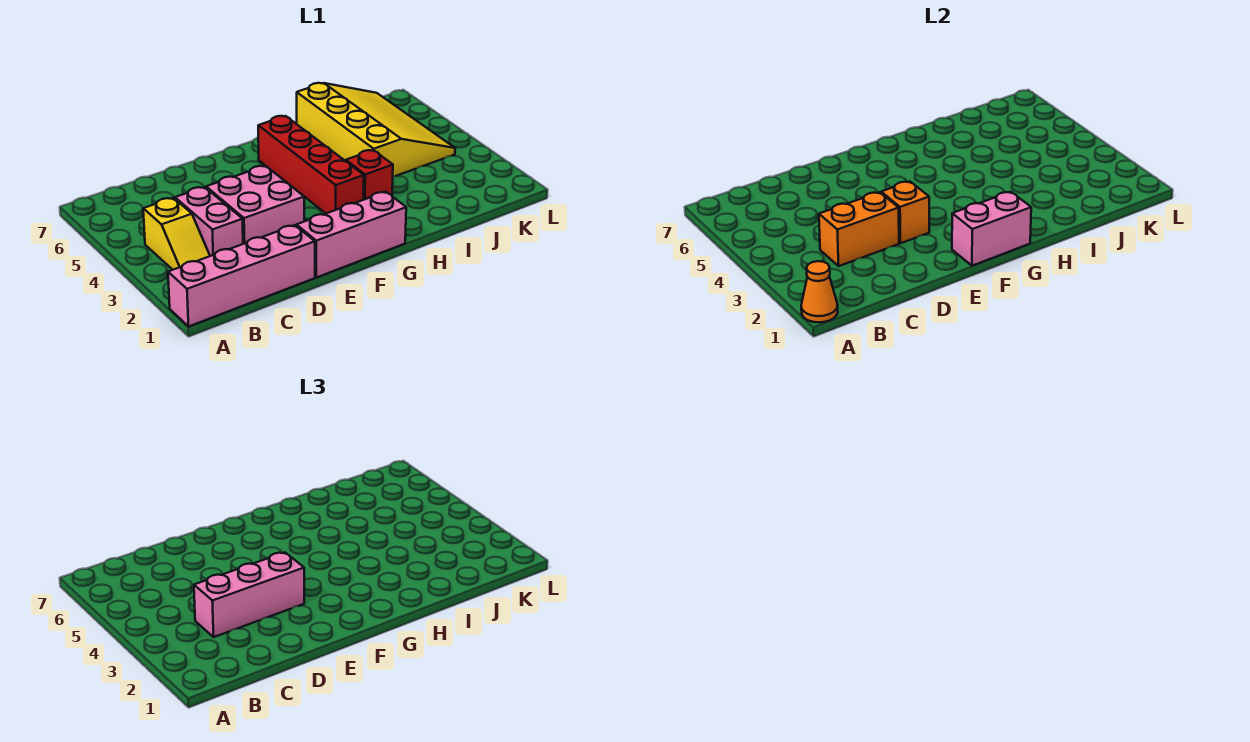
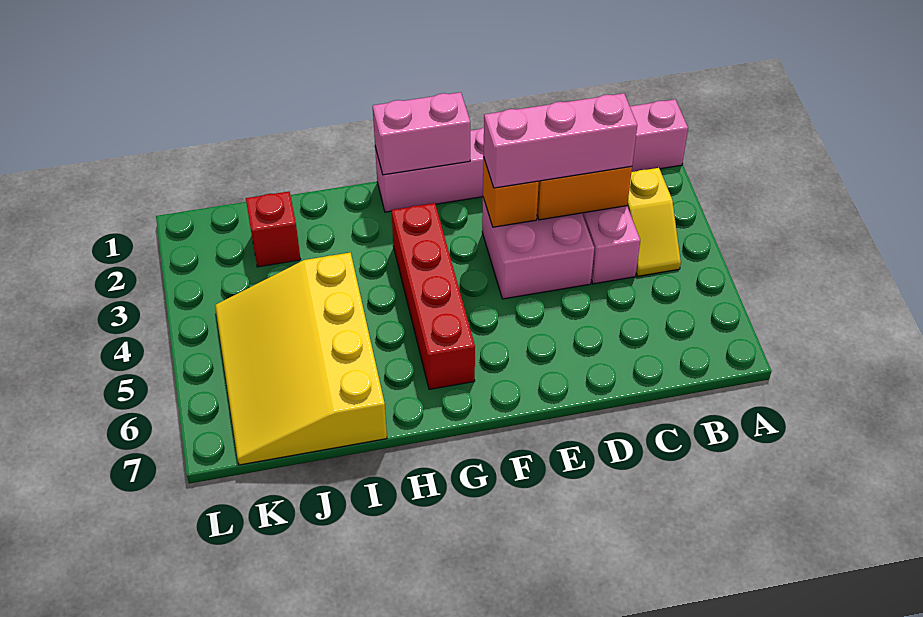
orange cone A1 level 2 -> none
yellow slope B3:B4 level 1 top 4 -> yellow slope B3:B4 level 1 top 3
red brick H3 level 1 -> red brick J2 level 1

